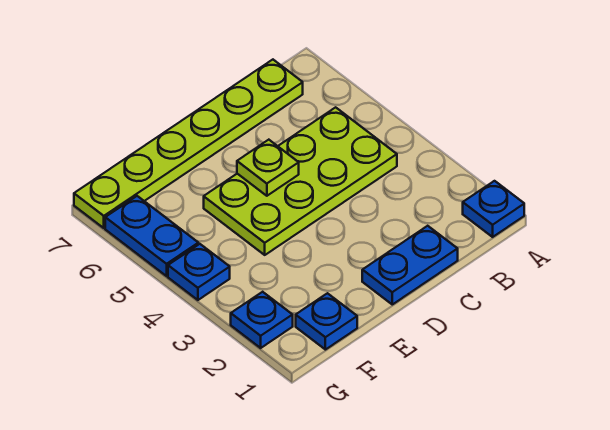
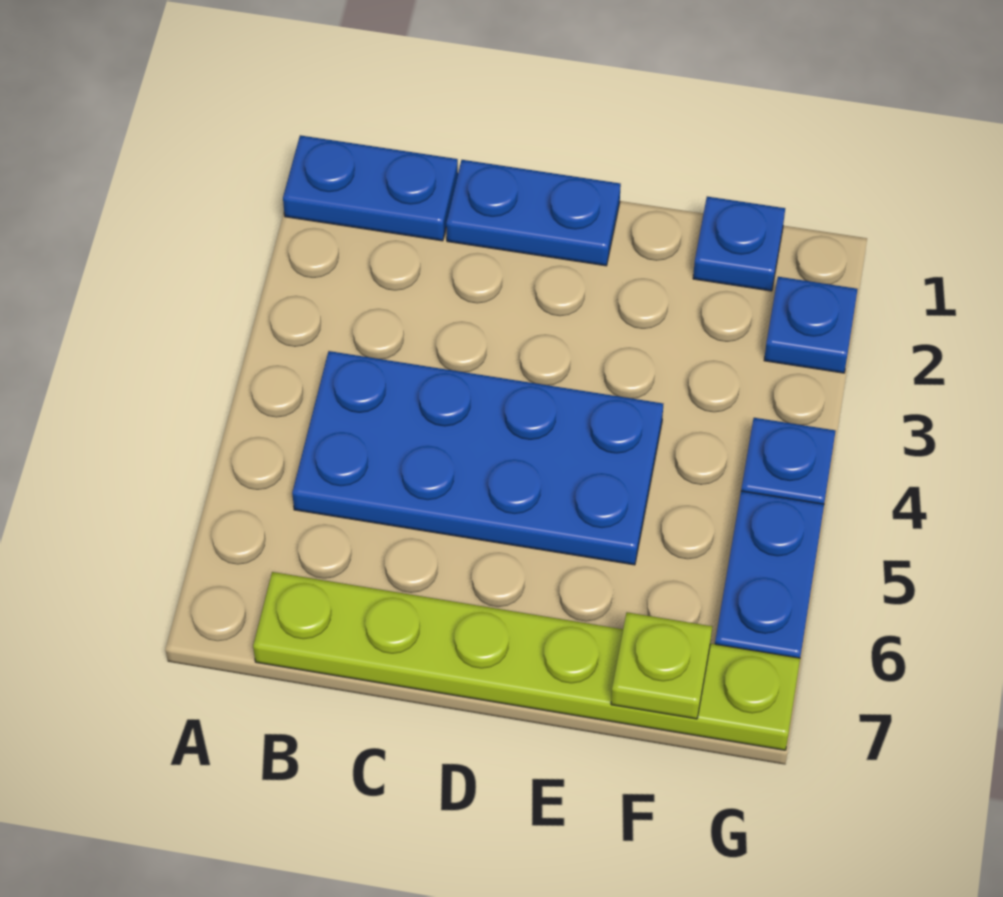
blue plate A1 level 1 -> blue plate A1:B1 level 1
lime plate B4:E5 level 1 -> blue plate B4:E5 level 1
lime plate D5 level 2 -> lime plate F7 level 2

